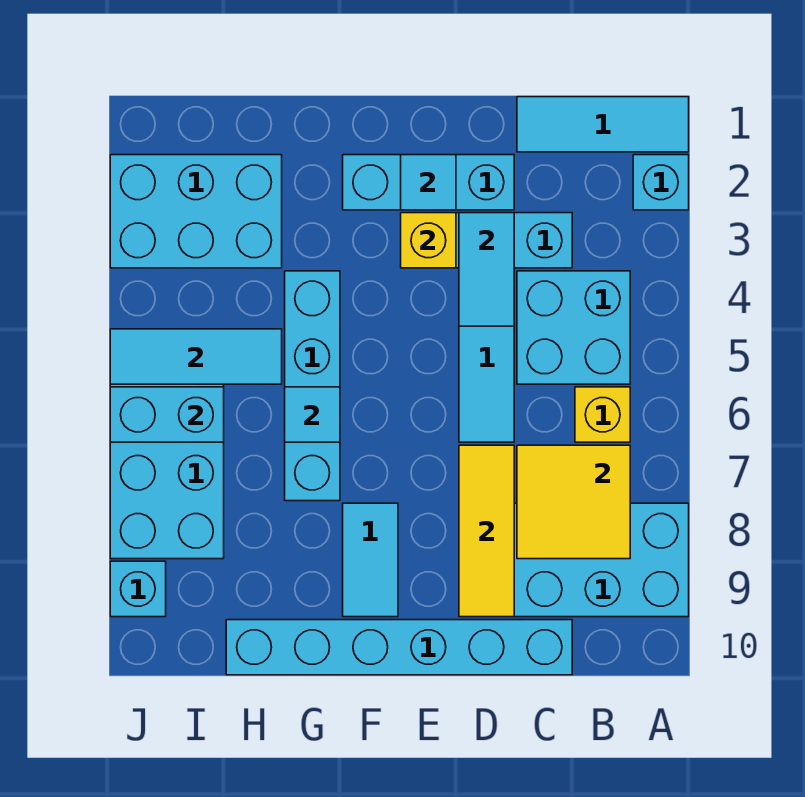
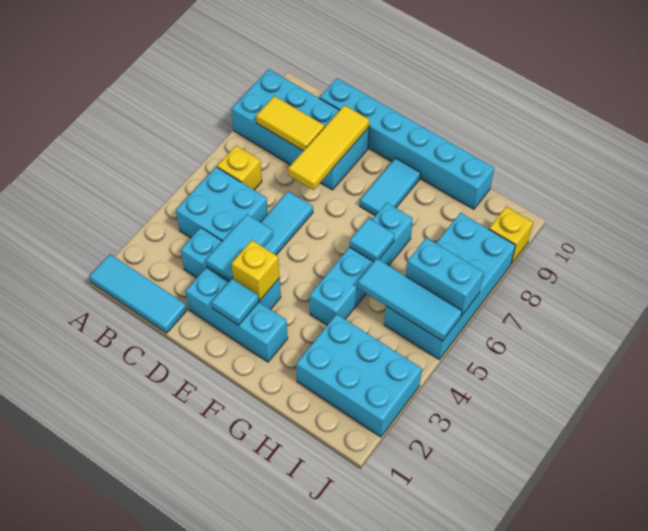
cyan brick A2 level 1 -> none
yellow tile B7:C8 level 2 -> yellow tile B8:C8 level 2
cyan brick J9 level 1 -> yellow brick J9 level 1

